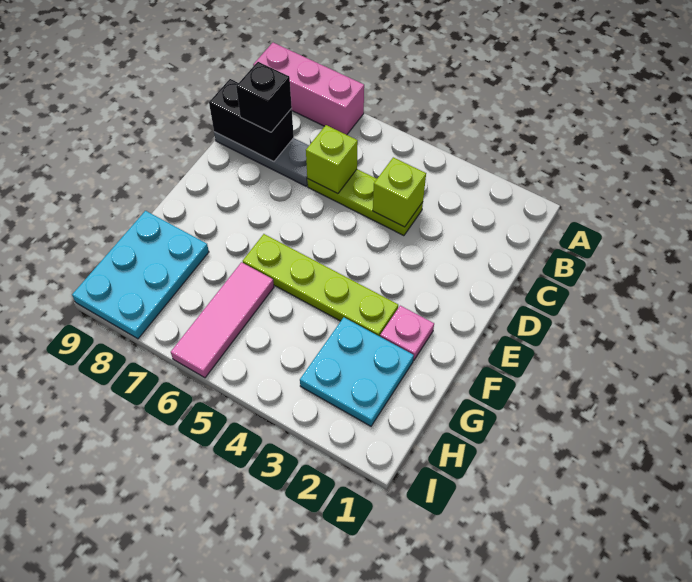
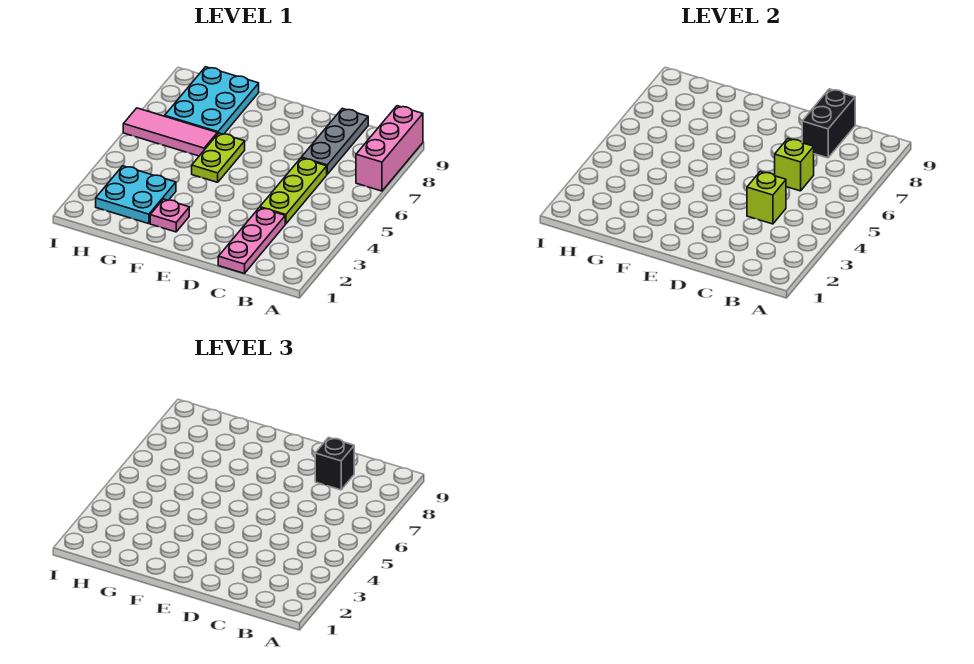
none -> pink plate C1:C3 level 1
lime plate F3:F6 level 1 -> lime plate F5:F6 level 1
cyan plate G8:I9 level 1 -> cyan plate G7:H9 level 1

